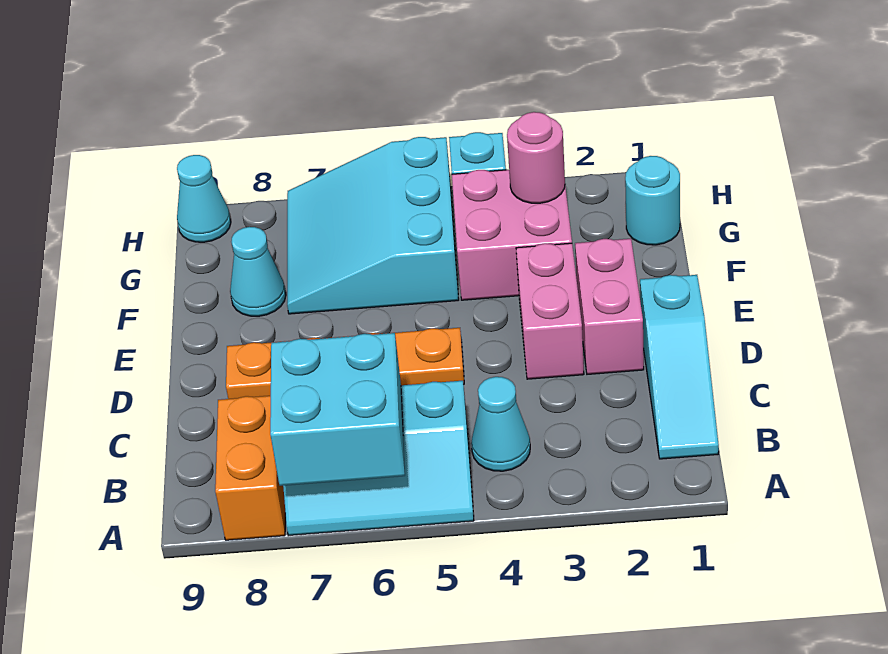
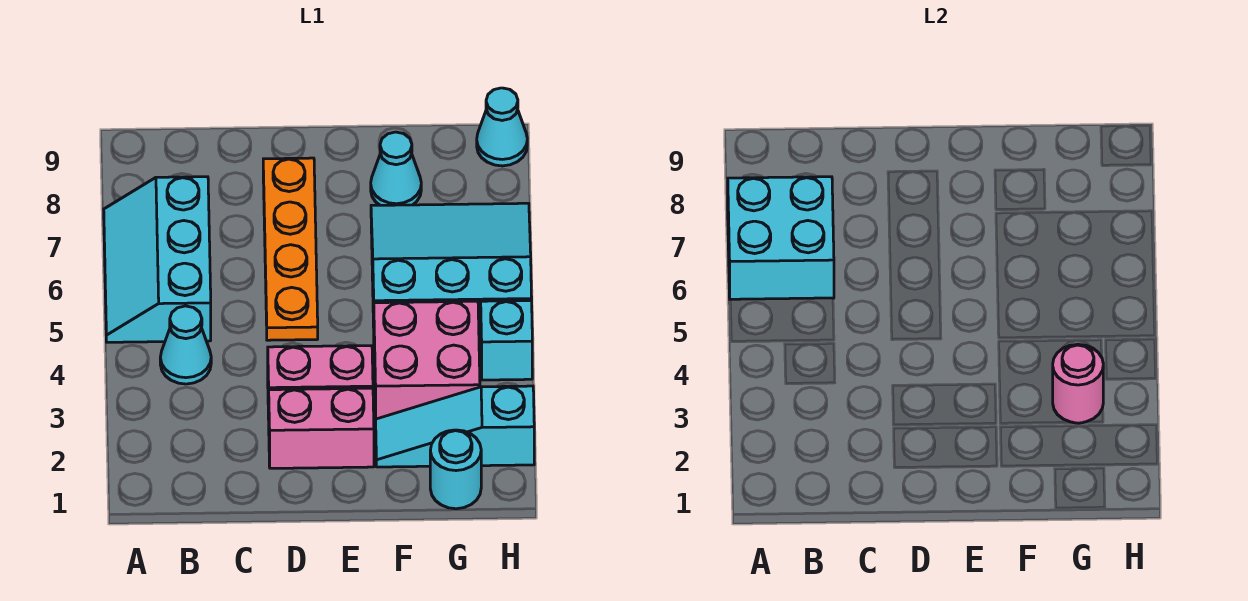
orange brick A8:B8 level 1 -> none
cyan slope B1:D1 level 1 top D -> cyan slope F2:H2 level 1 top H

